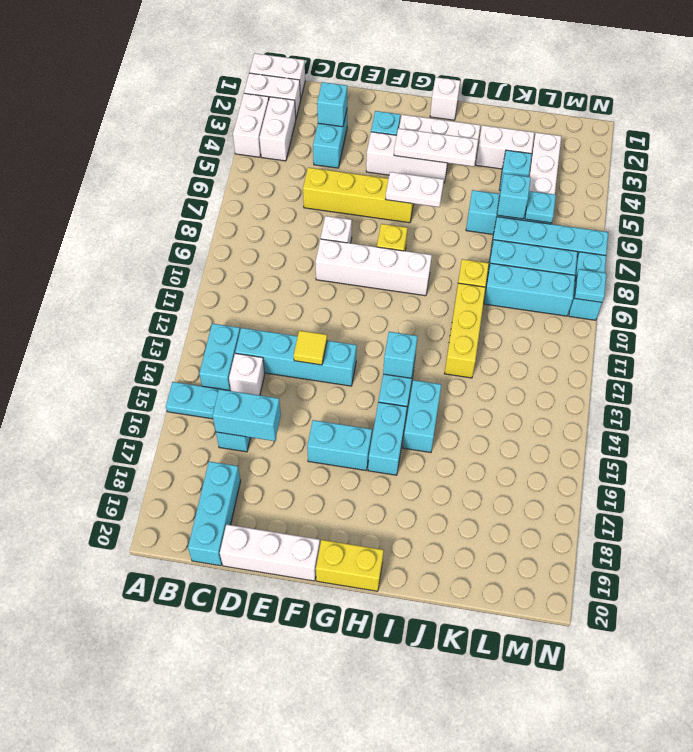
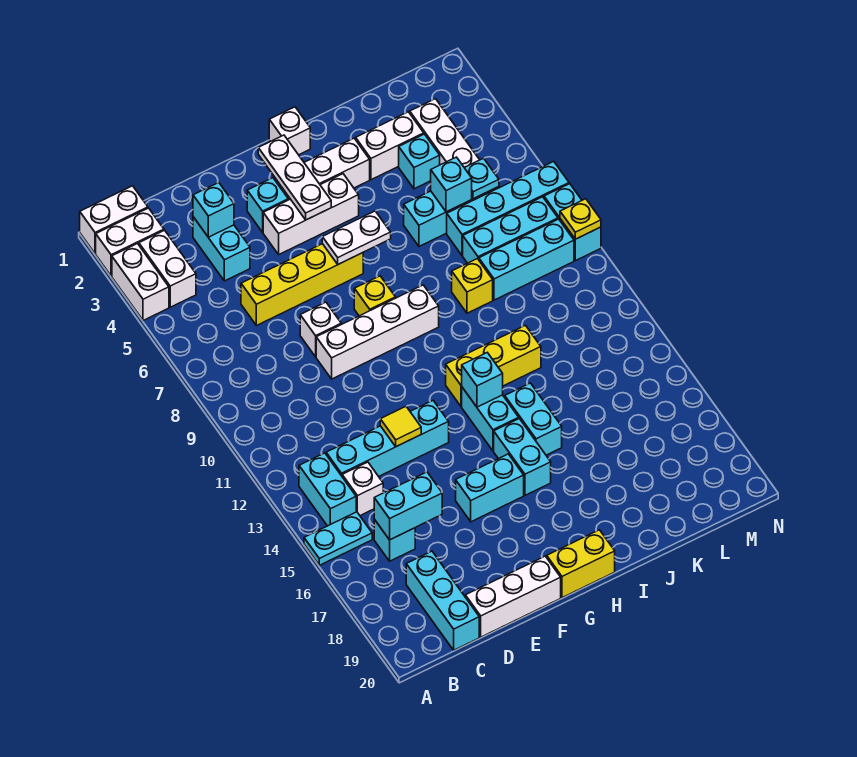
white plate G4:I4 level 2 -> white plate G2:G4 level 2
yellow brick J10:J12 level 1 -> yellow brick H12:J12 level 1
cyan plate N9 level 2 -> yellow plate N9 level 2

